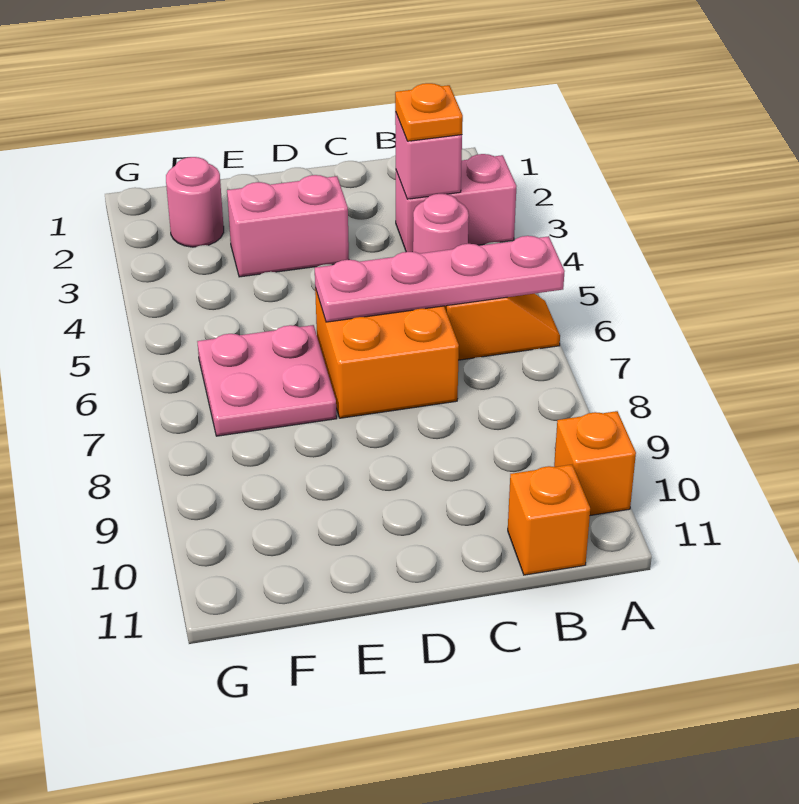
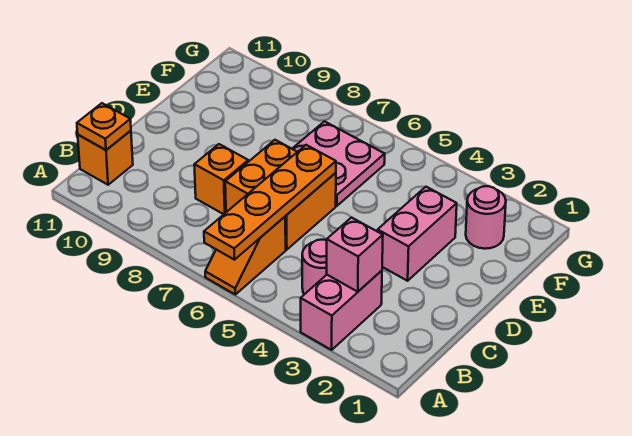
pink plate A6:D6 level 2 -> orange plate A6:D6 level 2
orange brick A10 level 1 -> orange brick C8 level 1
orange plate B3 level 3 -> orange plate B11 level 2

